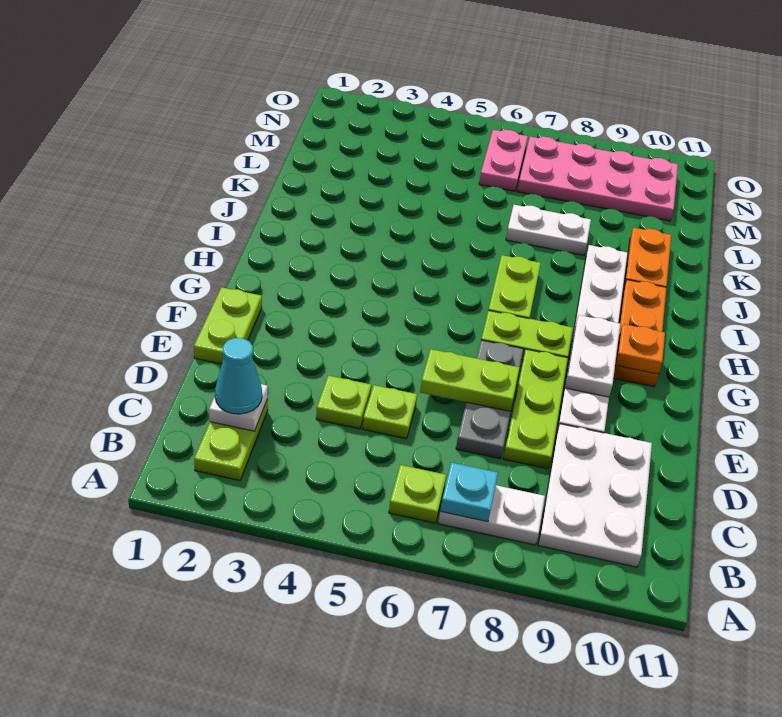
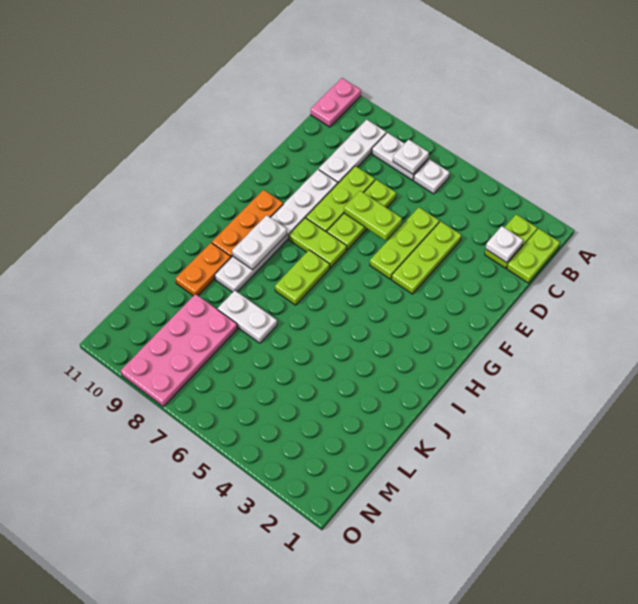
lime plate B6 level 1 -> white plate B6 level 1
cyan plate B7 level 2 -> white plate B7 level 2
white plate B9:D10 level 1 -> white plate B9:D9 level 1
cyan cone C2 level 3 -> none
lime plate D4 level 1 -> lime plate D4:F4 level 1
lime plate D5 level 1 -> lime plate D5:F5 level 1
grey plate D7:F7 level 1 -> lime plate D7:F7 level 1
lime plate E1:F1 level 1 -> lime plate B1:C1 level 1
white plate F9:G9 level 2 -> white plate H9:I9 level 2
orange plate G10 level 2 -> none
pink plate M6:N6 level 1 -> pink plate A11:B11 level 1
pink plate M7:N10 level 1 -> pink plate L8:O9 level 1

